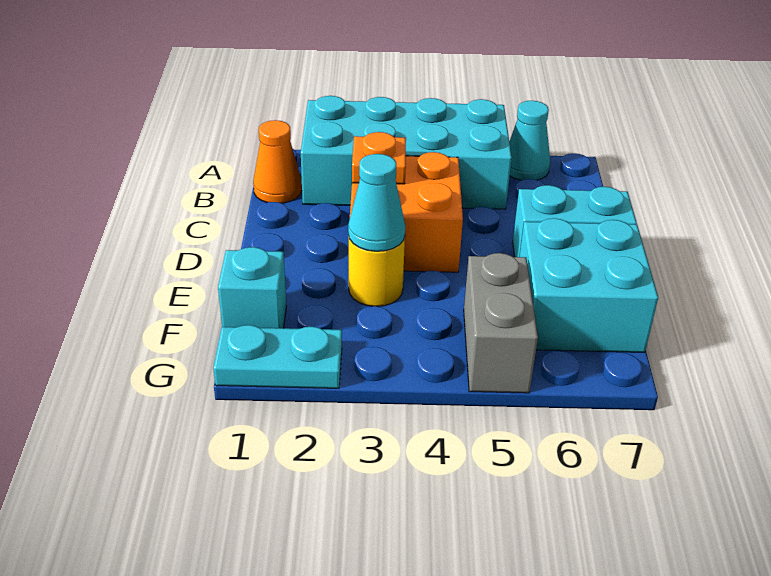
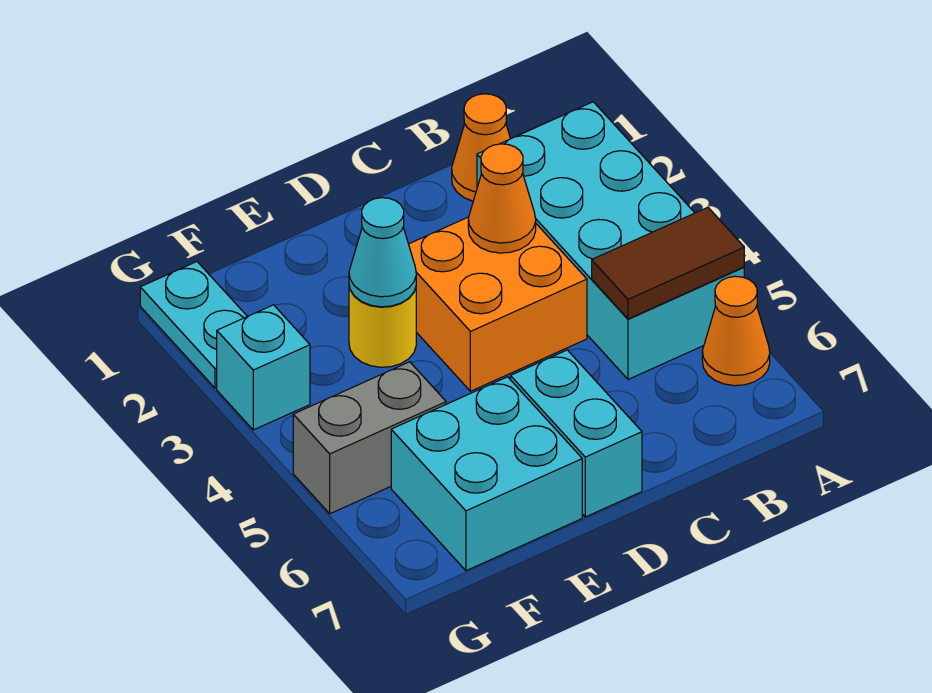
none -> brown tile A5:B5 level 2
cyan cone A6 level 1 -> orange cone A6 level 1
orange plate C3 level 2 -> orange cone C3 level 2
cyan brick F1 level 1 -> cyan brick G3 level 1

